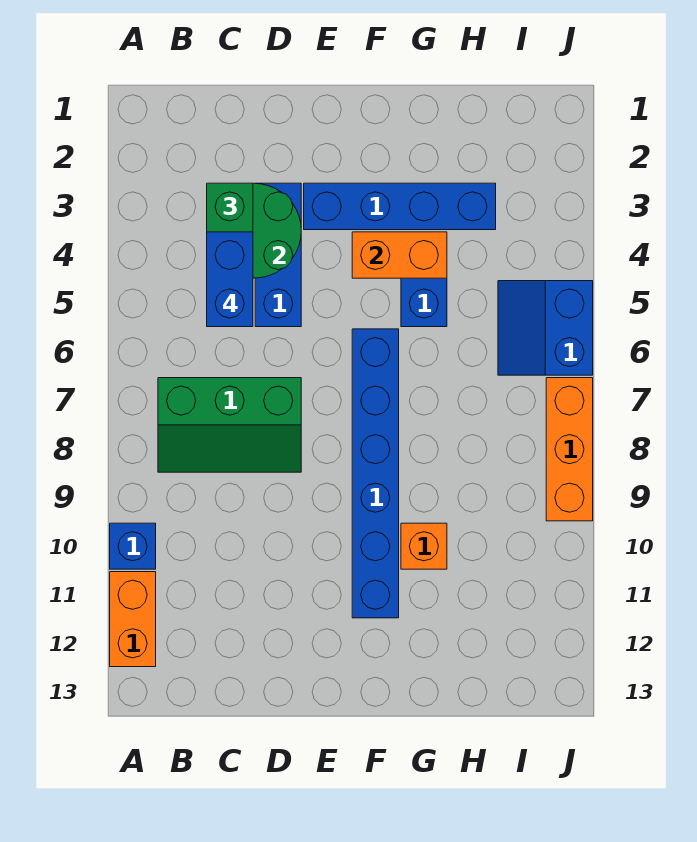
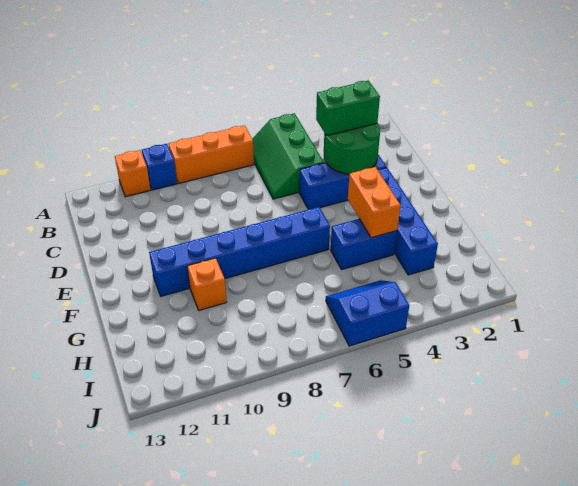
orange brick A11:A12 level 1 -> orange brick A11 level 1
green slope B7:D8 level 1 top 7 -> green slope A5:C6 level 1 top 5
blue brick C4:C5 level 4 -> none
orange brick J7:J9 level 1 -> orange brick A7:A9 level 1

